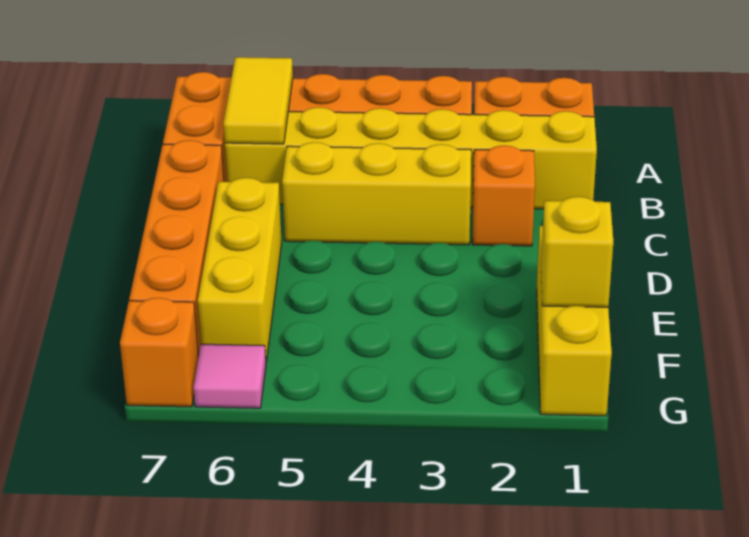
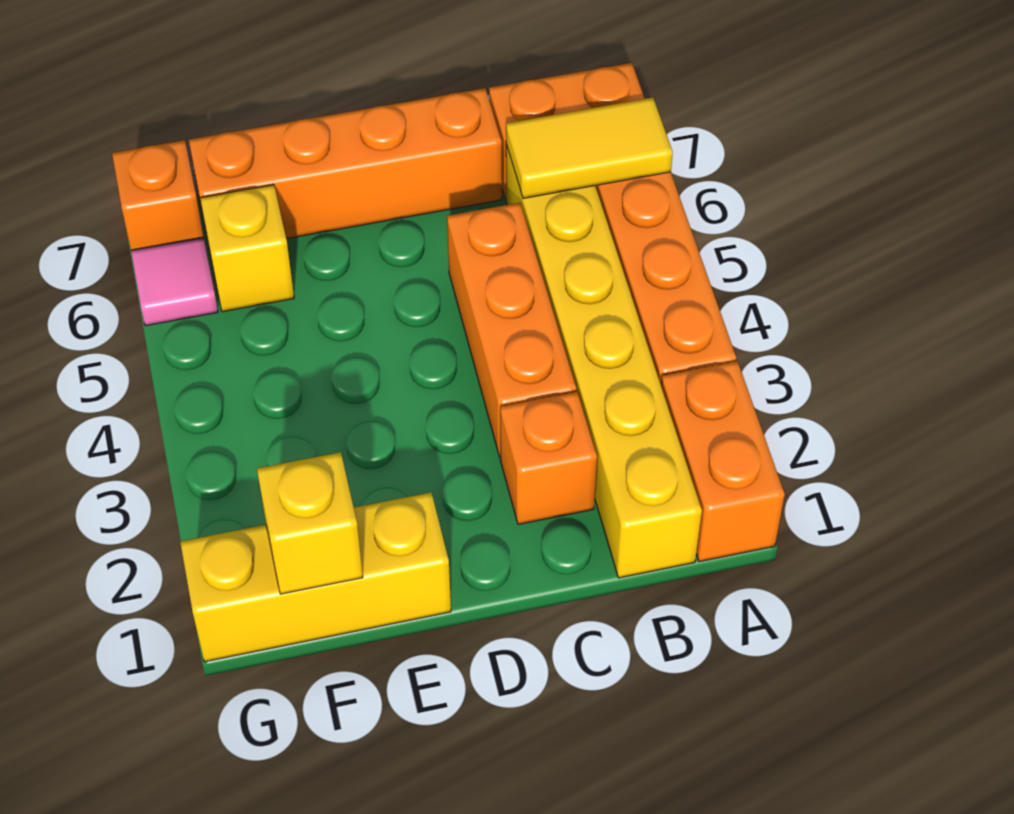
yellow brick C3:C5 level 1 -> orange brick C3:C5 level 1
yellow brick D6:F6 level 1 -> yellow brick F6 level 1

